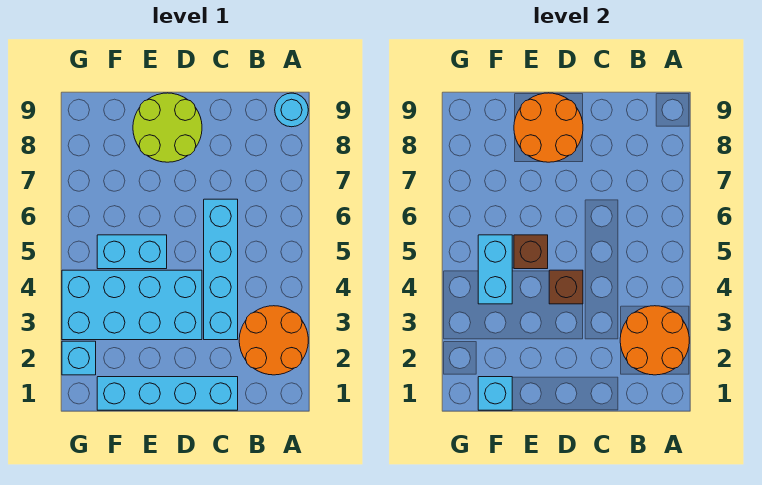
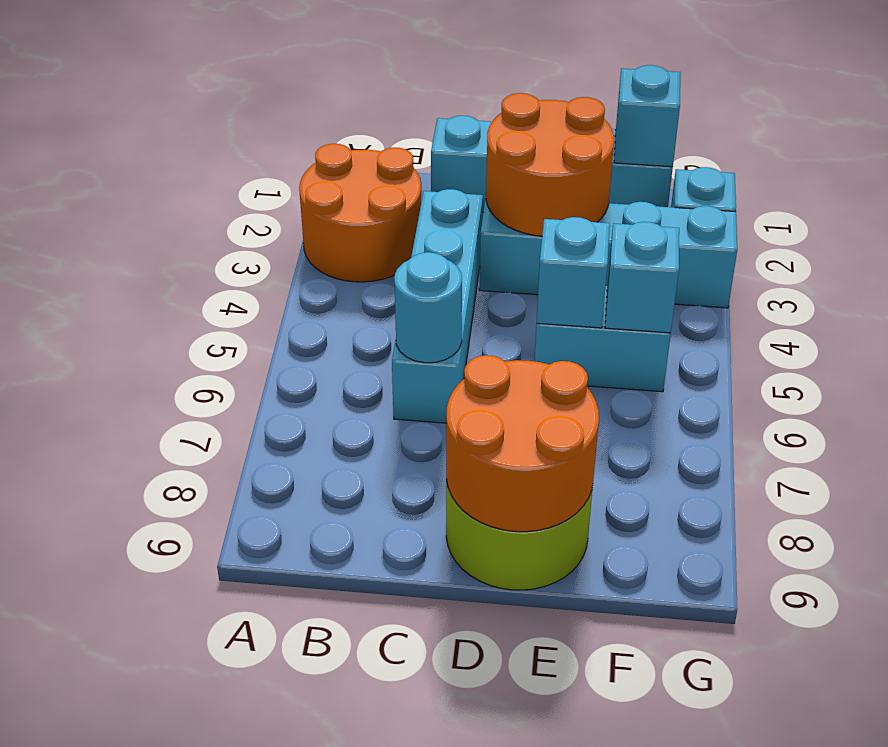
orange round brick A2:B3 level 2 -> orange round brick D2:E3 level 2
cyan round brick A9 level 1 -> cyan round brick C6 level 2
cyan brick D3:G4 level 1 -> cyan brick D3:G3 level 1
brown brick D4 level 2 -> none
brown brick E5 level 2 -> cyan brick E5 level 2
cyan brick F4:F5 level 2 -> cyan brick F5 level 2

